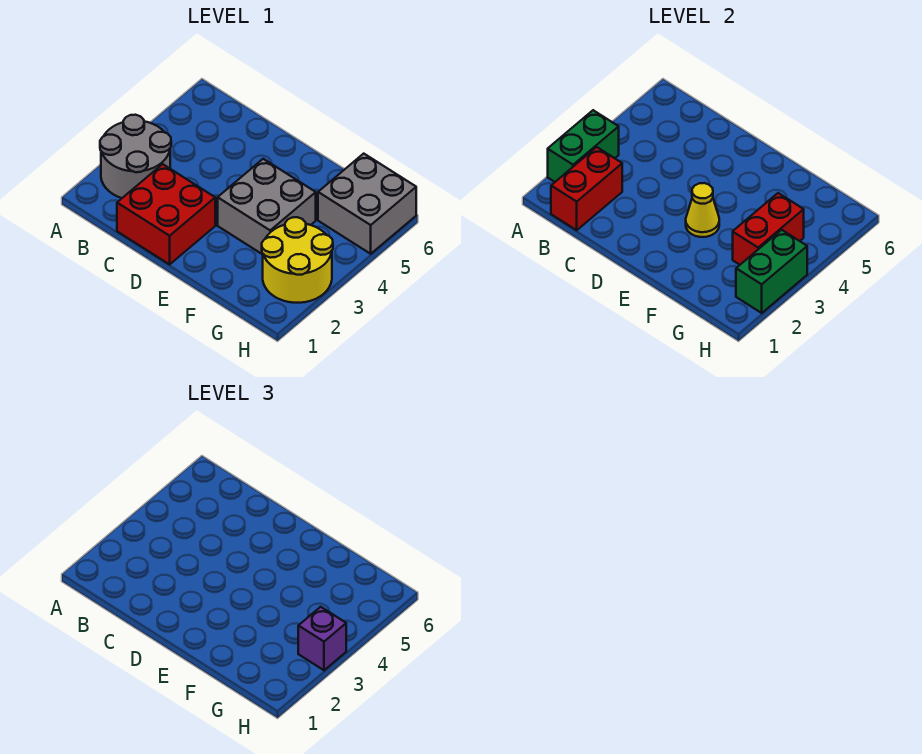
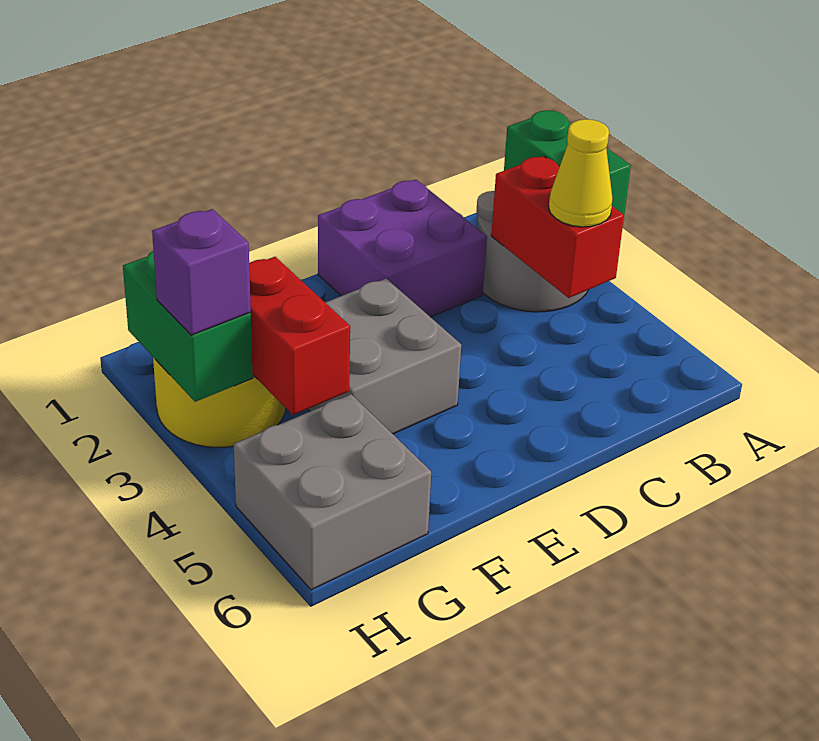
red brick B1:B2 level 2 -> red brick B3:B4 level 2
red brick C1:D2 level 1 -> purple brick C1:D2 level 1
yellow cone E3 level 2 -> yellow cone B4 level 3

